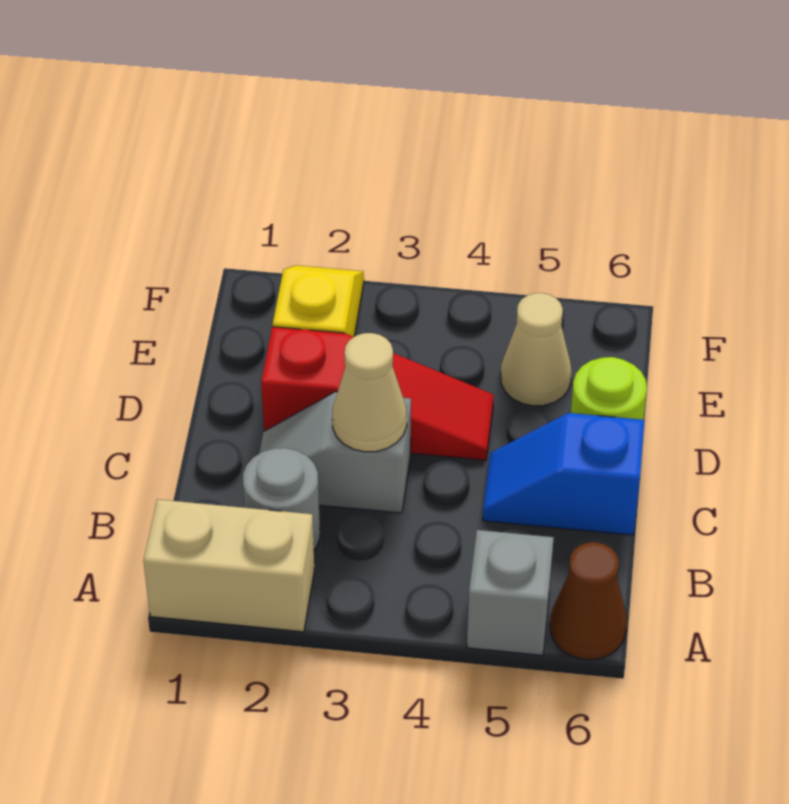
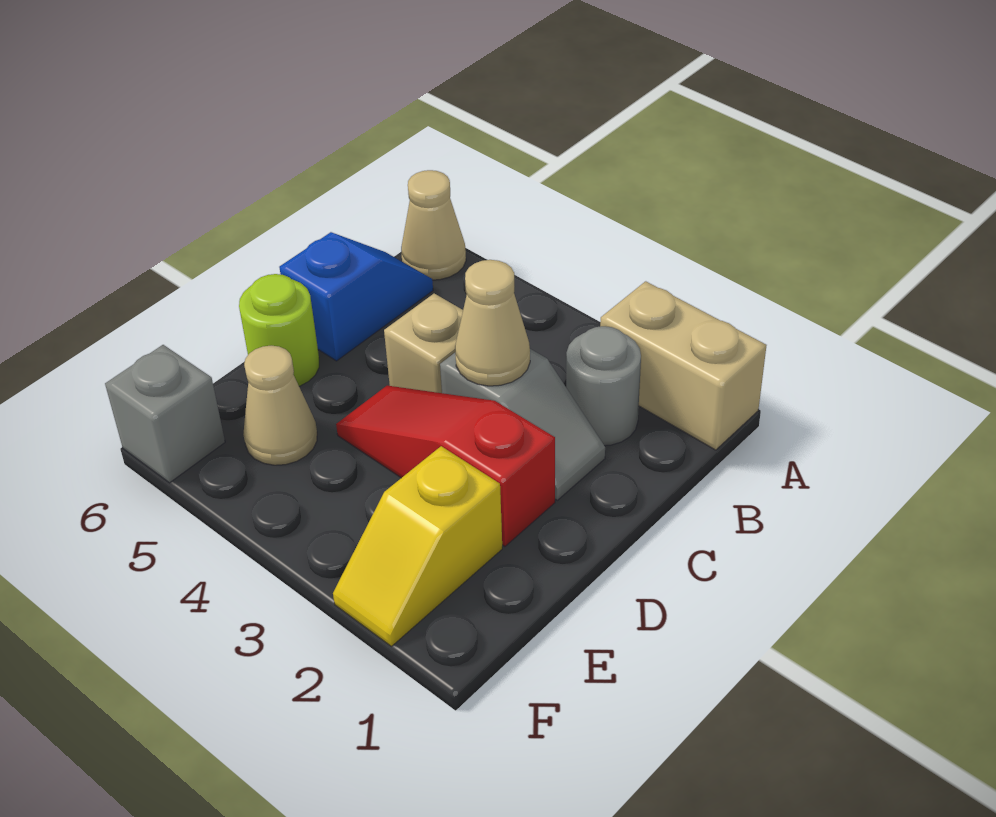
grey brick A5 level 1 -> grey brick F6 level 1
brown cone A6 level 1 -> tan cone A6 level 1
none -> tan brick C4 level 1
blue slope C5:C6 level 1 top 6 -> blue slope B6:C6 level 1 top C

